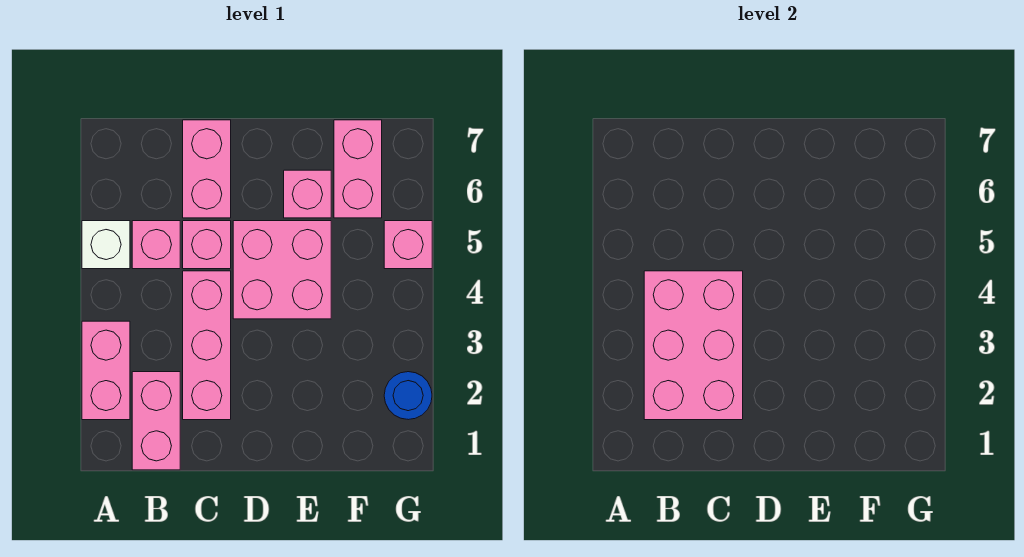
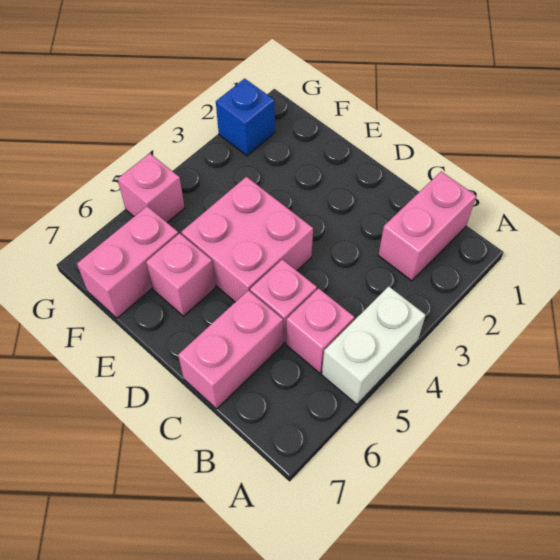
pink brick A2:A3 level 1 -> none
white brick A5 level 1 -> white brick A4:A5 level 1
pink brick B2:C4 level 2 -> none
pink brick C2:C4 level 1 -> none
blue round brick G2 level 1 -> blue brick G2 level 1

